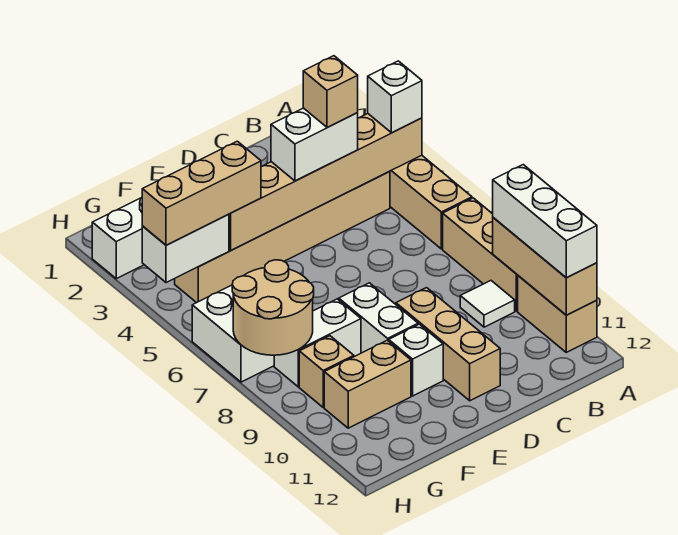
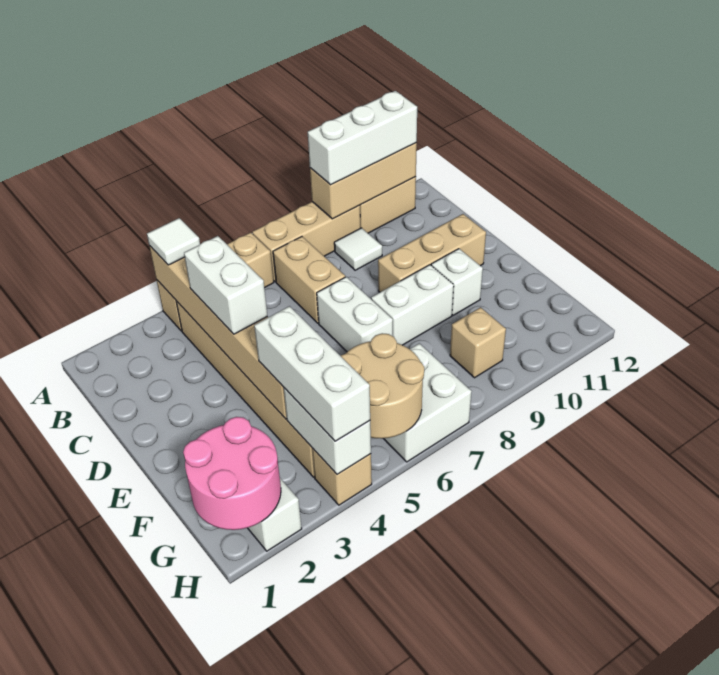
white brick A4 level 3 -> white tile A4 level 3
tan brick C4 level 4 -> tan brick H4 level 1
tan brick F4:H4 level 3 -> white brick F4:H4 level 3
white brick F8:G8 level 1 -> white brick D7:E7 level 1
tan brick F10:G10 level 1 -> tan brick B7:C7 level 1
none -> pink round brick G1:H2 level 2
tan round brick G7:H8 level 2 -> tan round brick G5:H6 level 2

